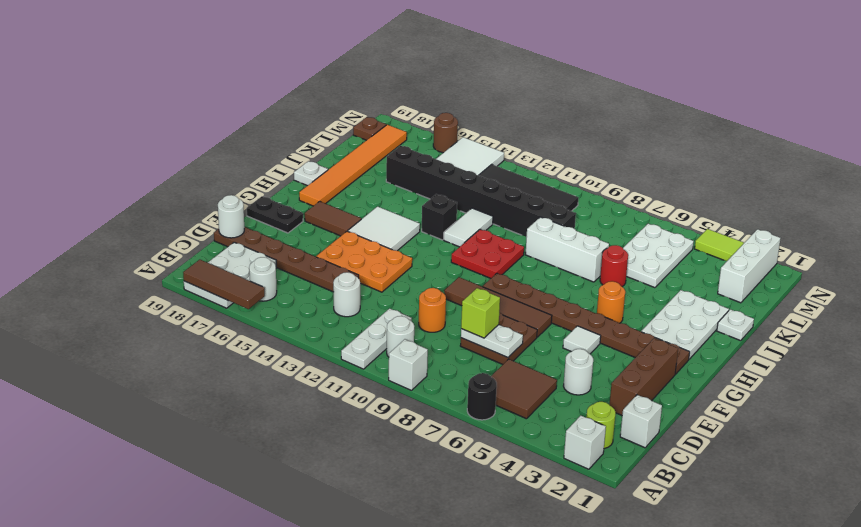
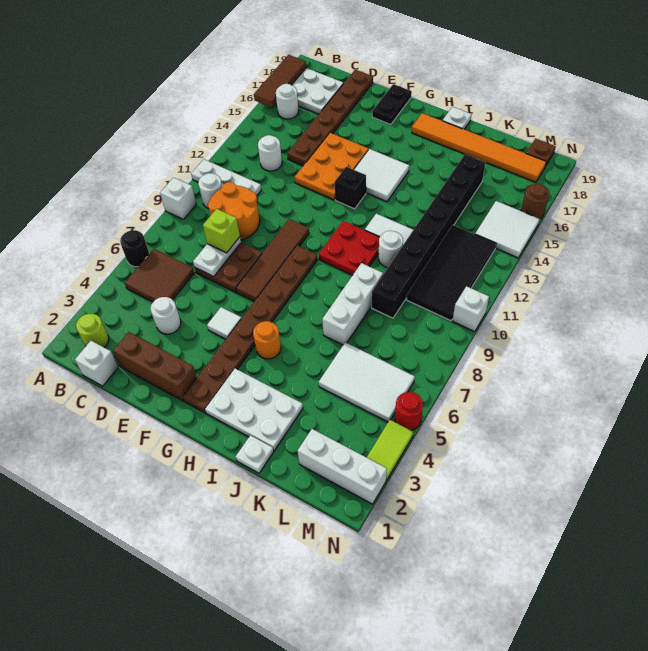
white brick A2 level 1 -> white brick N10 level 1
orange round brick D10 level 1 -> orange round brick C9:D10 level 1
white round brick D19 level 2 -> white round brick J11 level 1
brown tile G16:G17 level 1 -> none
black brick I13 level 1 -> black brick G13 level 1
red round brick J6 level 1 -> red round brick N5 level 1
white plate K5:M6 level 1 -> white tile K5:M6 level 1

